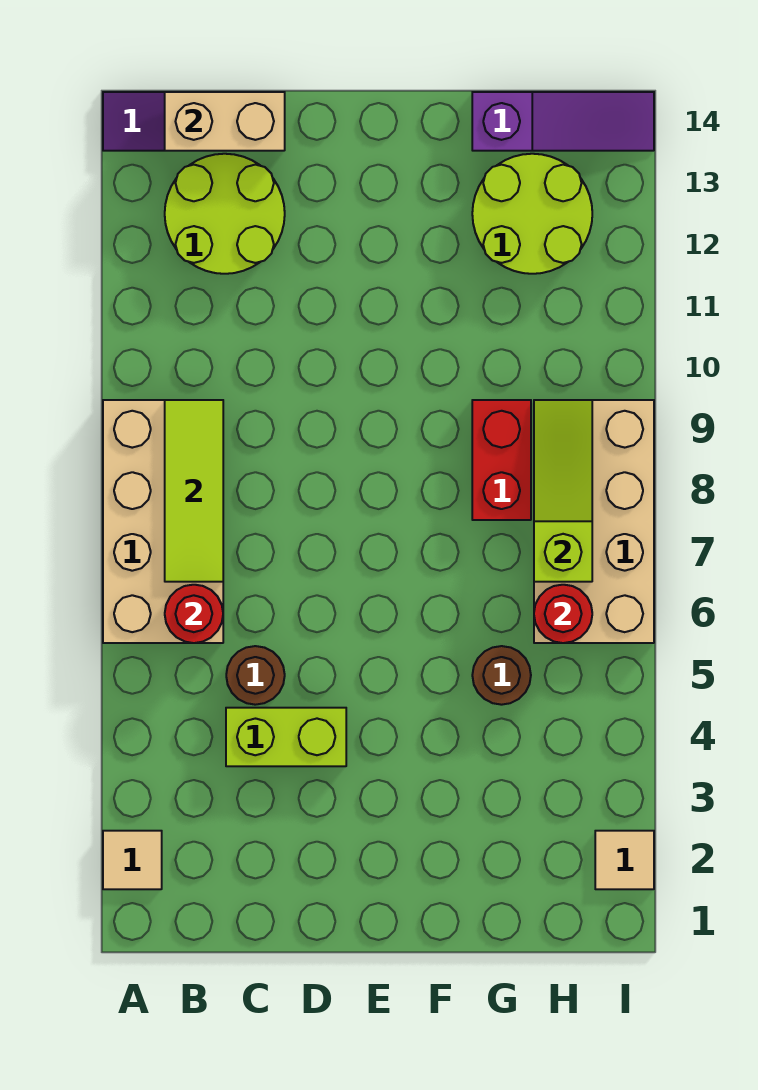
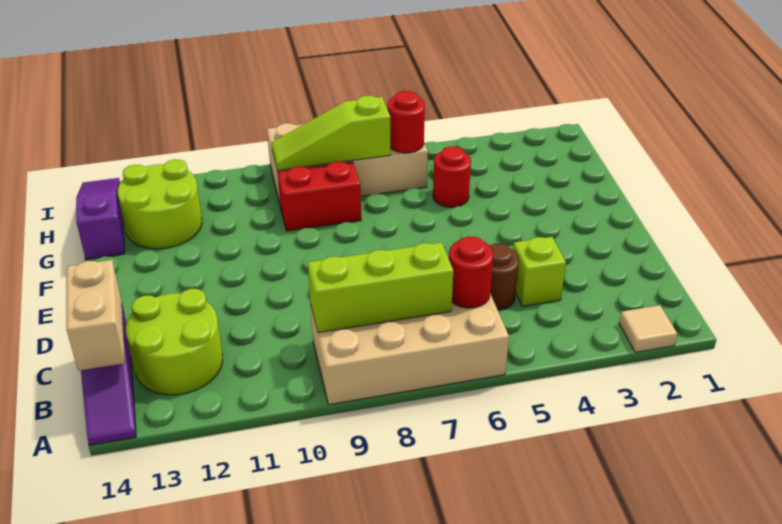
lime tile B7:B9 level 2 -> lime brick B7:B9 level 2
lime brick C4:D4 level 1 -> lime brick C4 level 1
brown round brick G5 level 1 -> red round brick G5 level 1
tan tile I2 level 1 -> none

